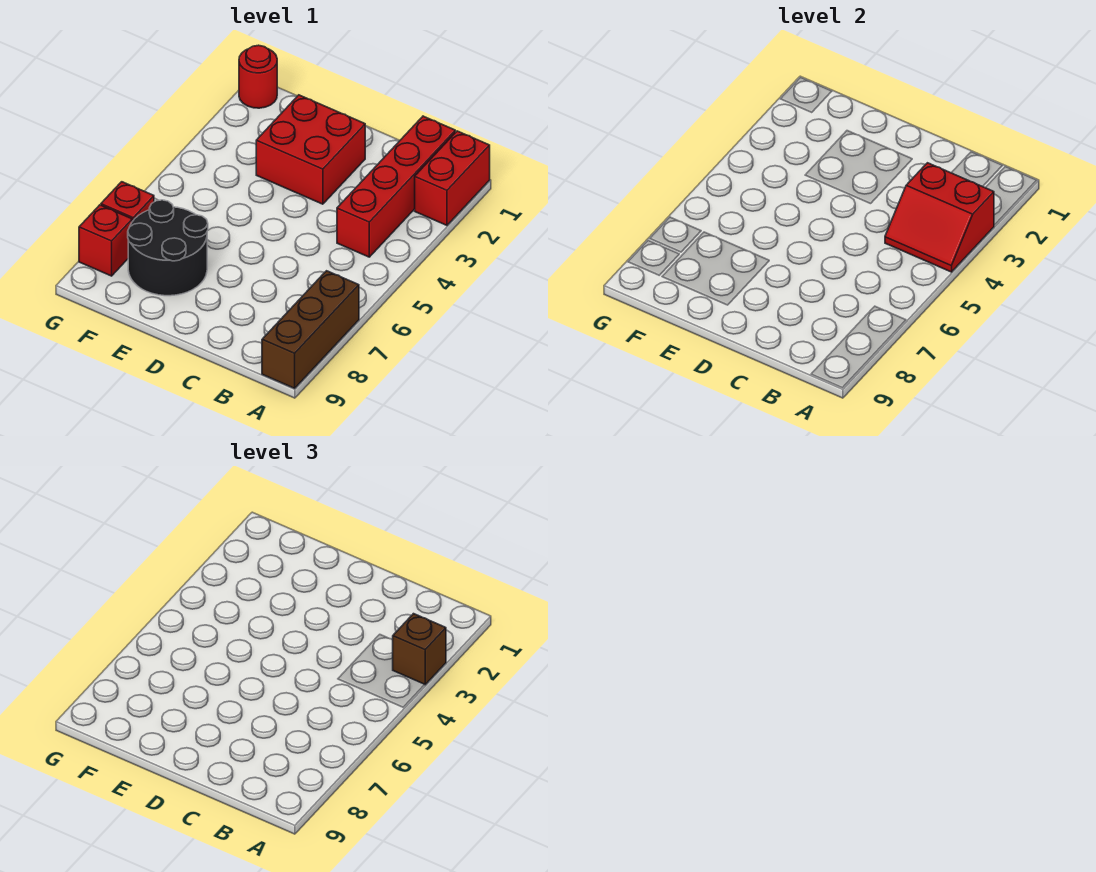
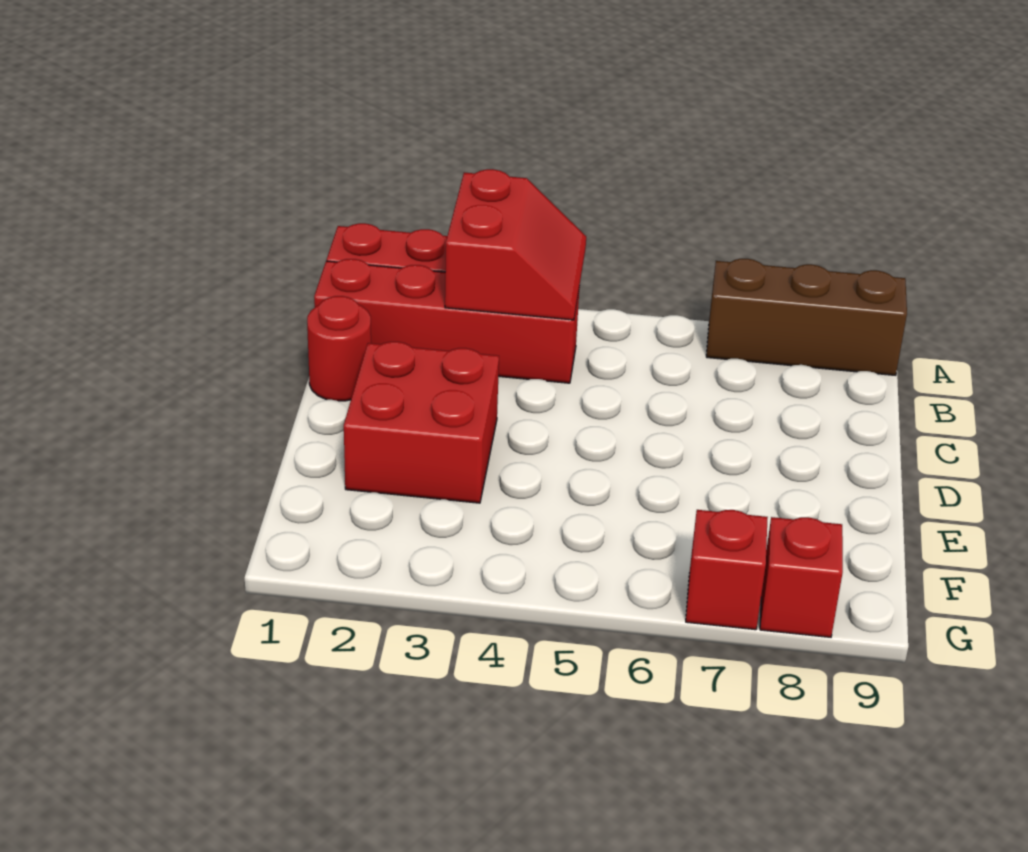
brown brick A3 level 3 -> none
black round brick E7:F8 level 1 -> none
red round brick G1 level 1 -> red round brick C1 level 1

